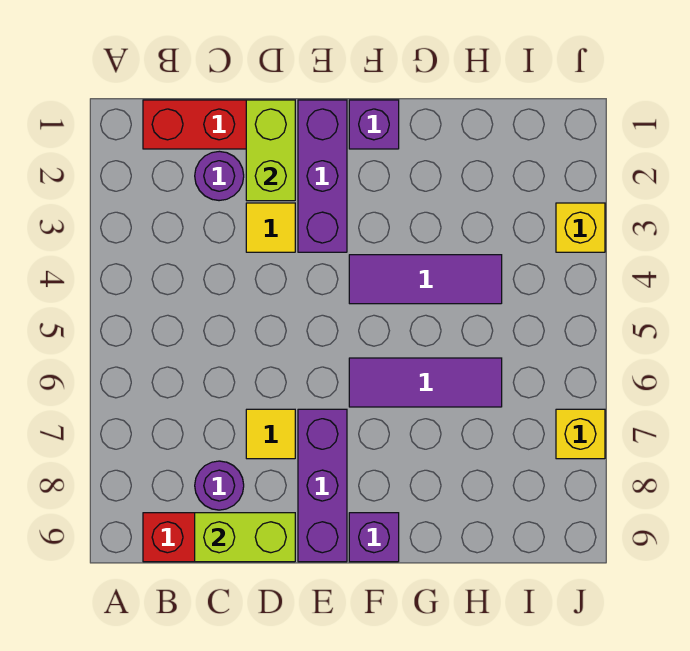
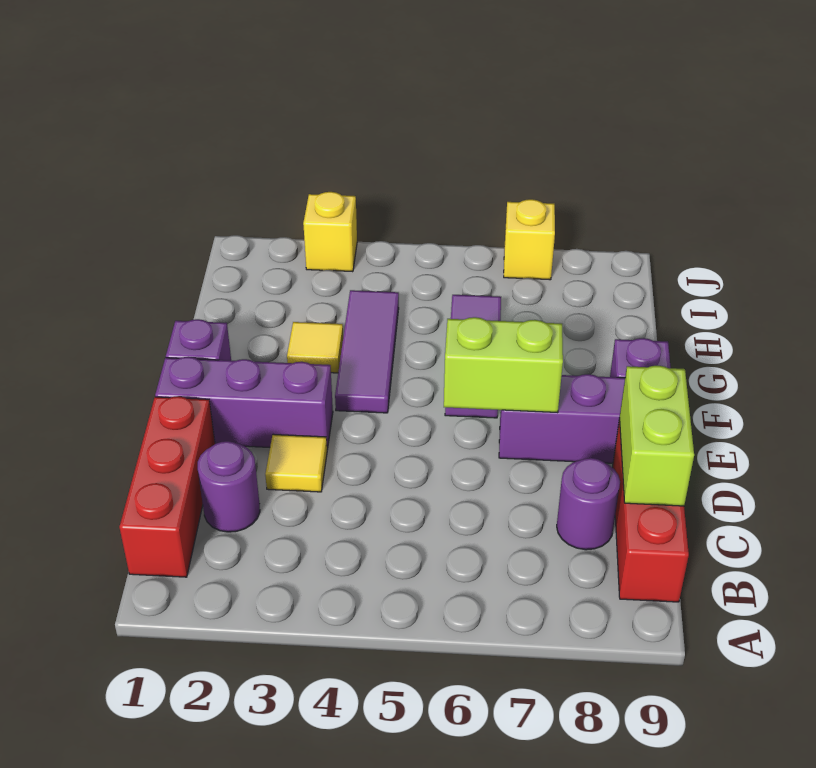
lime brick D1:D2 level 2 -> lime brick E6:E7 level 2
yellow tile D7 level 1 -> yellow tile G3 level 1

